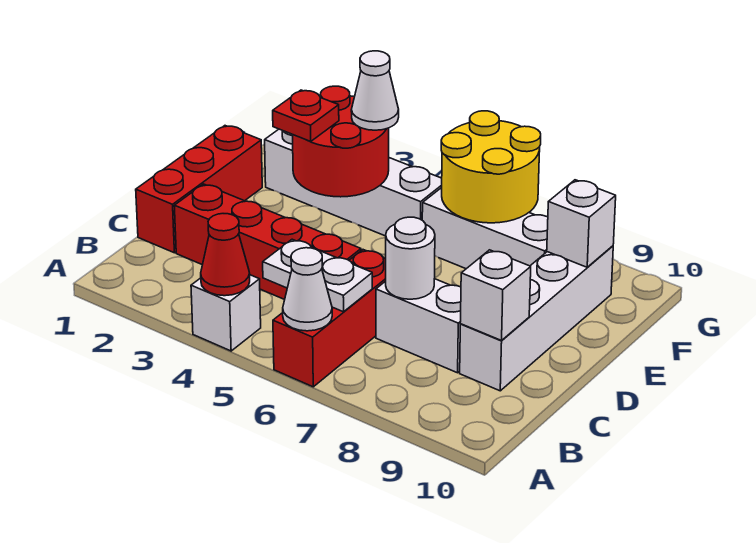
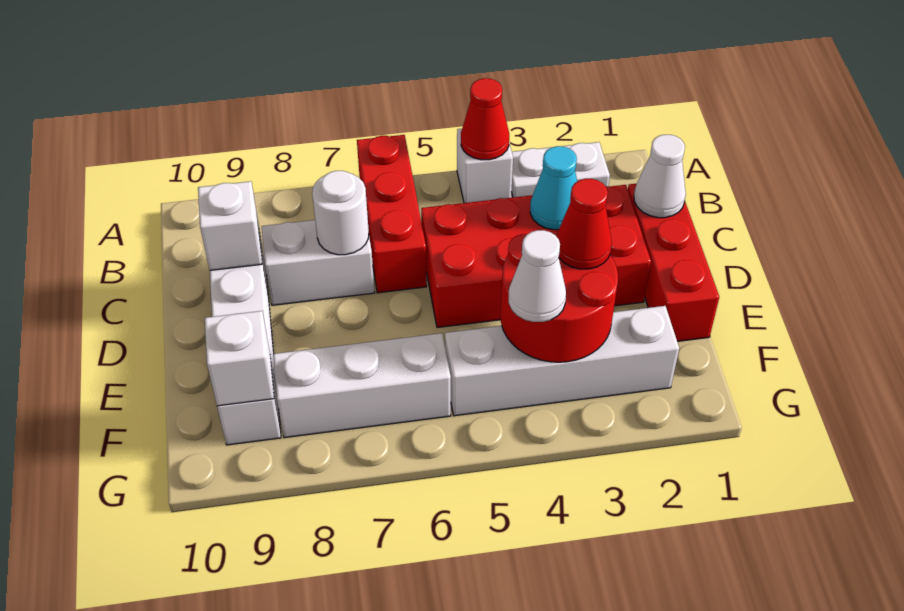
white cone A6 level 2 -> white cone C1 level 2
white plate B5:B6 level 2 -> white plate A2:A3 level 1
red brick C2:C5 level 1 -> red brick C2:D5 level 1
none -> cyan cone C3 level 2
red plate E3 level 3 -> red cone E3 level 3
yellow round brick F6:G7 level 2 -> none

